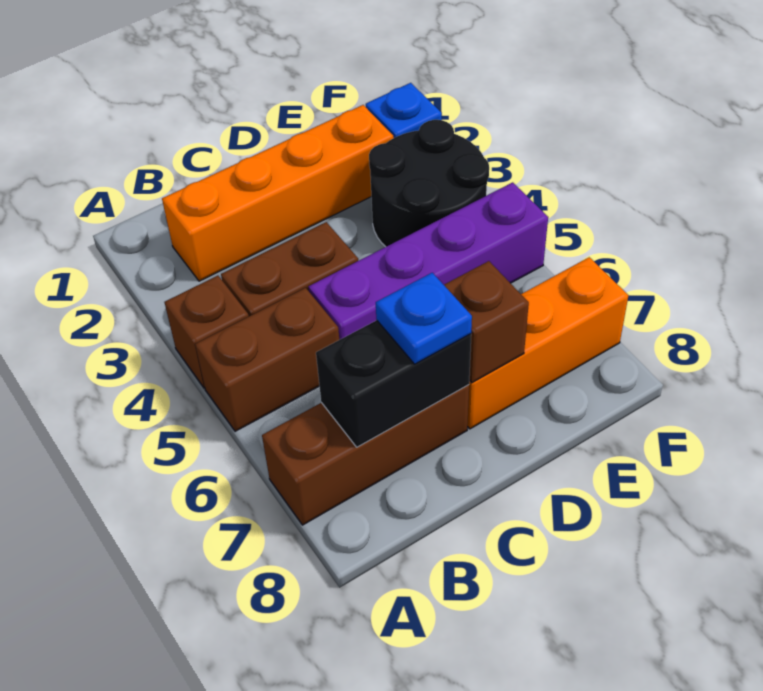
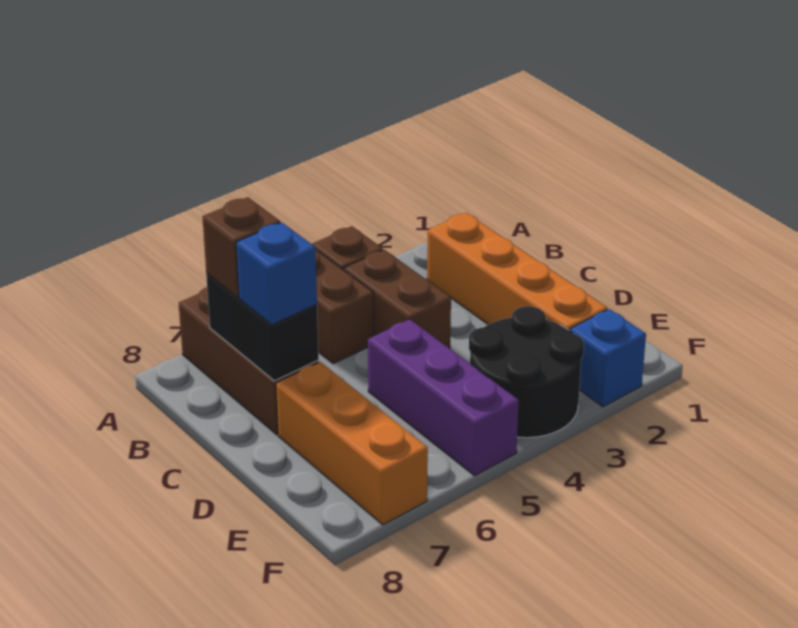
purple brick C5:F5 level 1 -> purple brick D5:F5 level 1
blue plate C7 level 3 -> blue brick C7 level 3
brown brick D7 level 2 -> brown brick B7 level 3

